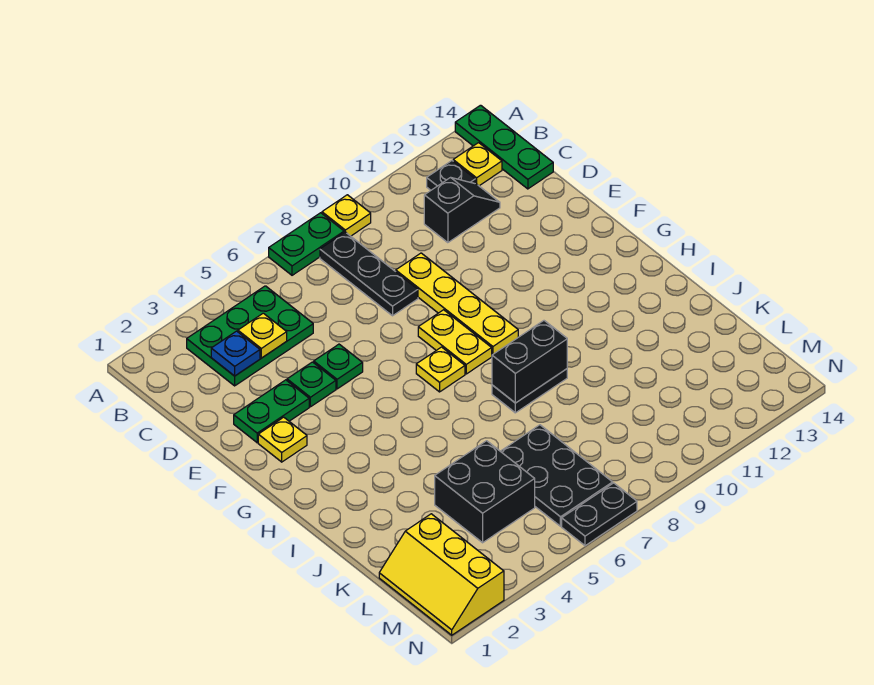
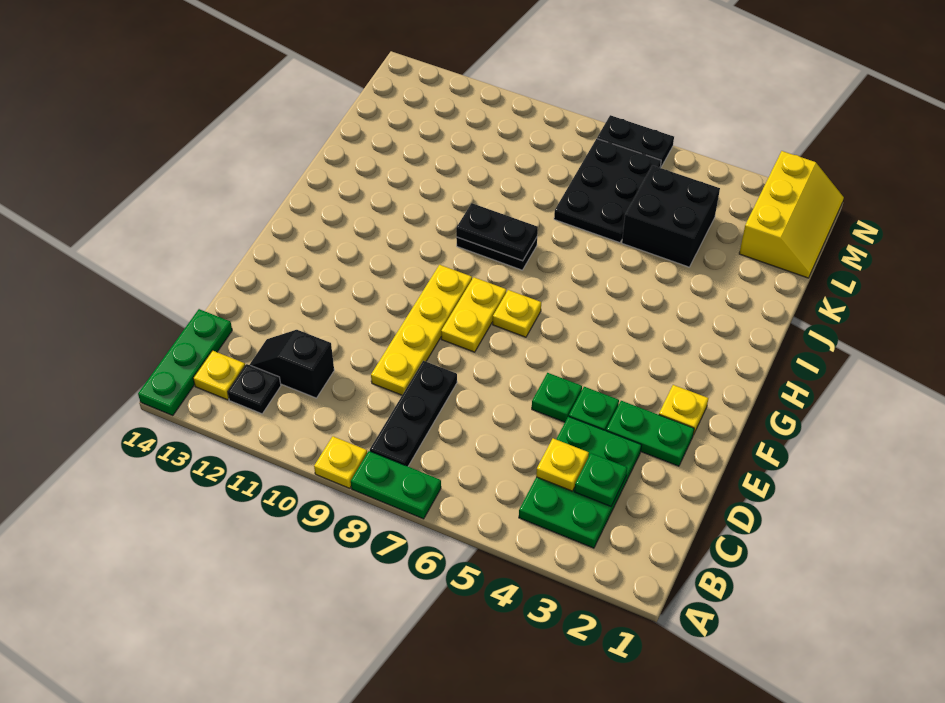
green plate B3:C5 level 1 -> green plate B3:D4 level 1
blue plate C3 level 2 -> green plate C3 level 2
black brick I8:I9 level 2 -> black plate I8:I9 level 2

